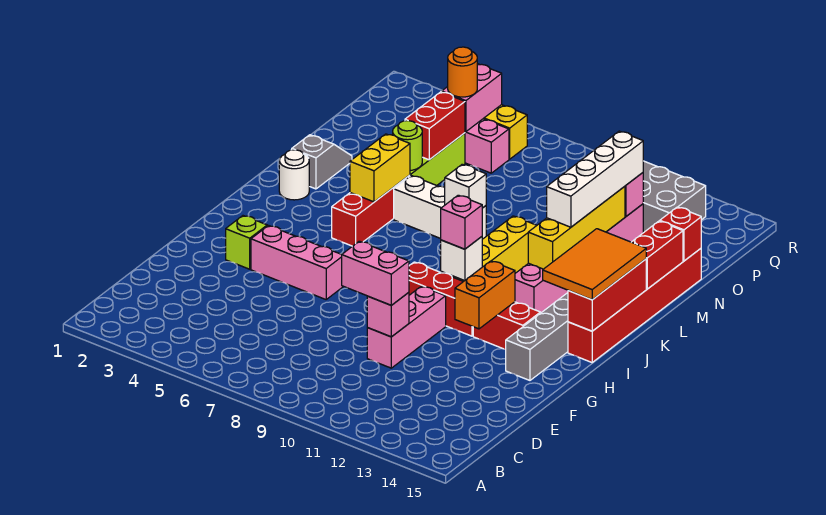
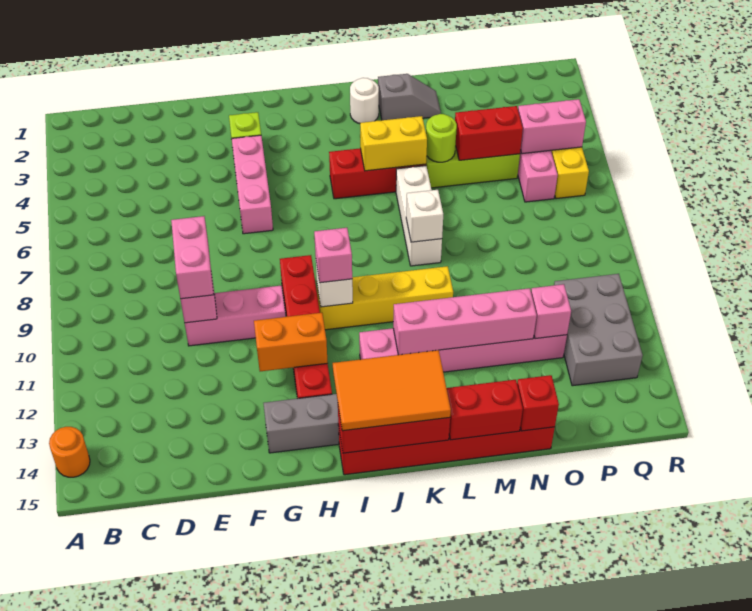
yellow brick K12:N12 level 2 -> pink brick K12:N12 level 2
white brick L12:O12 level 3 -> none
orange round brick P5 level 3 -> orange round brick A14 level 1

